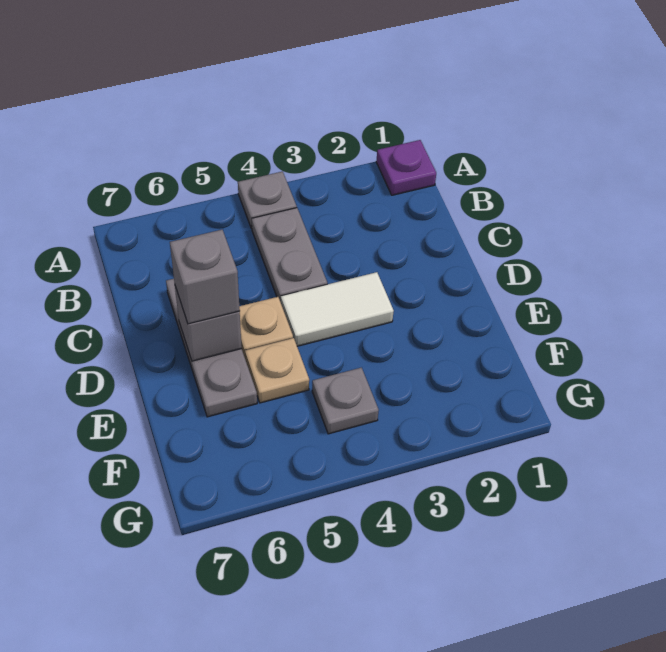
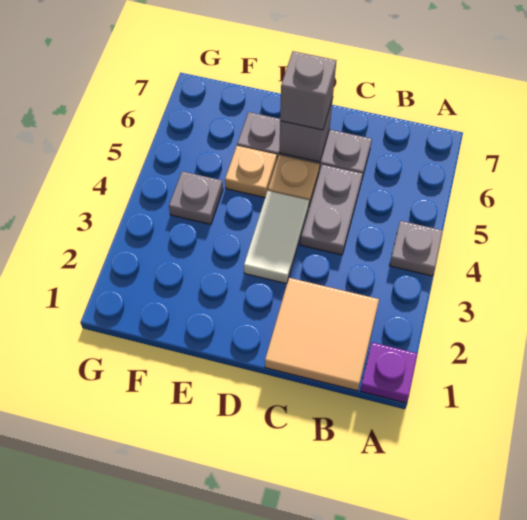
none -> tan tile B1:C2 level 1
grey plate B4:C4 level 1 -> grey plate C4:C5 level 1

